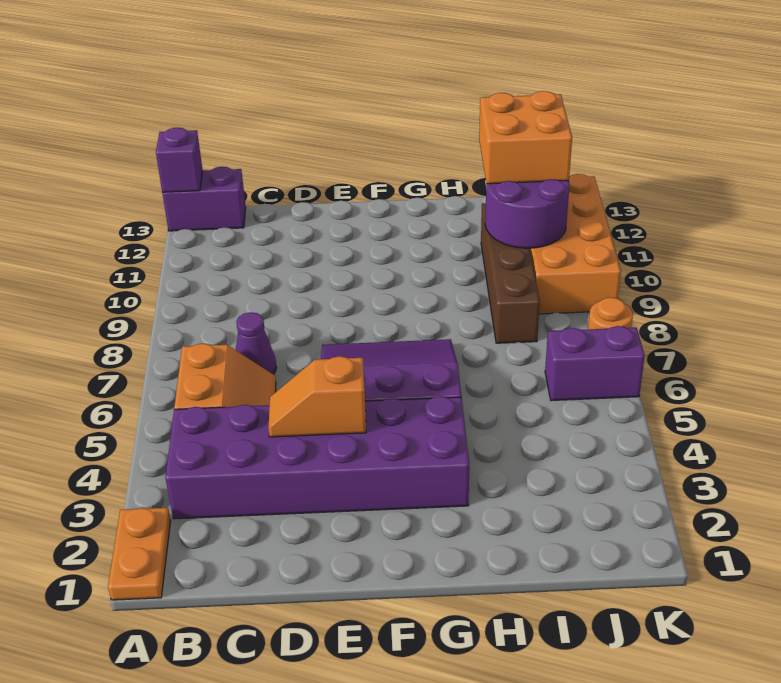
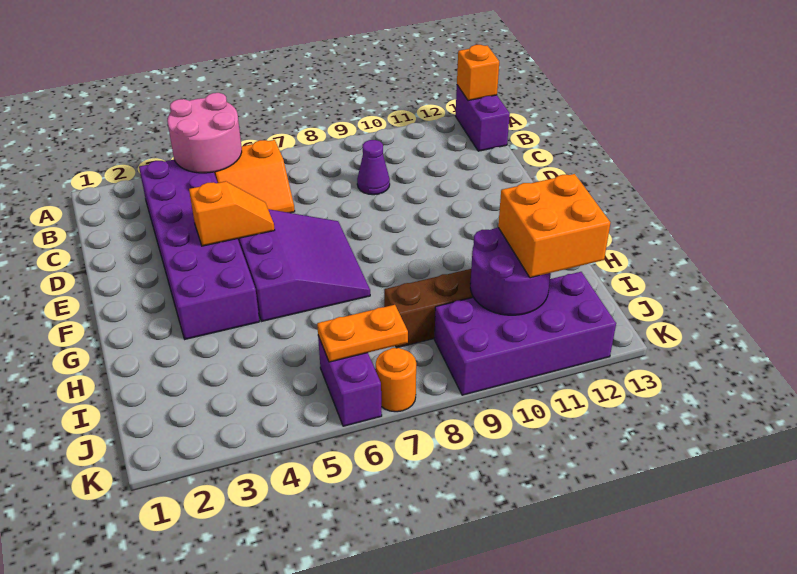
orange plate A1:A2 level 1 -> orange plate J6:J7 level 2
none -> pink round brick A4:B5 level 2
purple brick A13 level 2 -> orange brick A13 level 2
purple cone C7 level 1 -> purple cone C9 level 1
orange slope D4:E4 level 2 top E -> orange slope E4:E5 level 2 top 4
orange brick J9:K12 level 1 -> purple brick J9:K12 level 1

